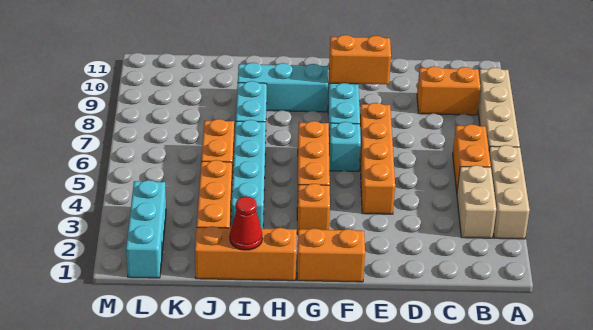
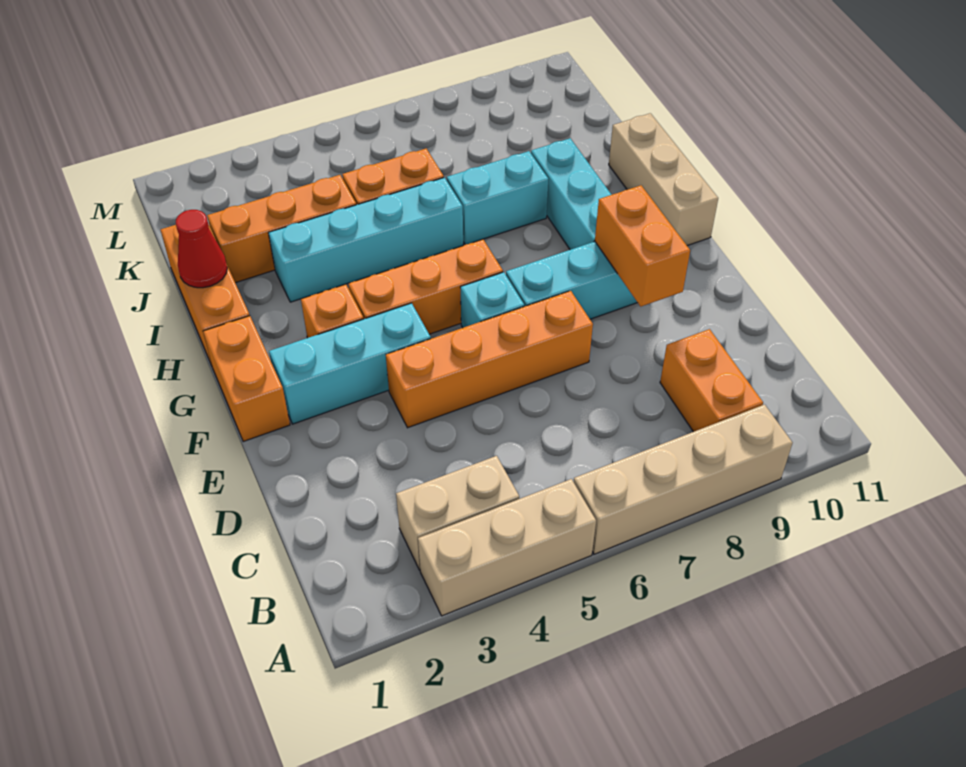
orange brick B5:B6 level 1 -> none
none -> tan brick G11:I11 level 1
cyan brick L1:L3 level 1 -> cyan brick F2:F4 level 1

